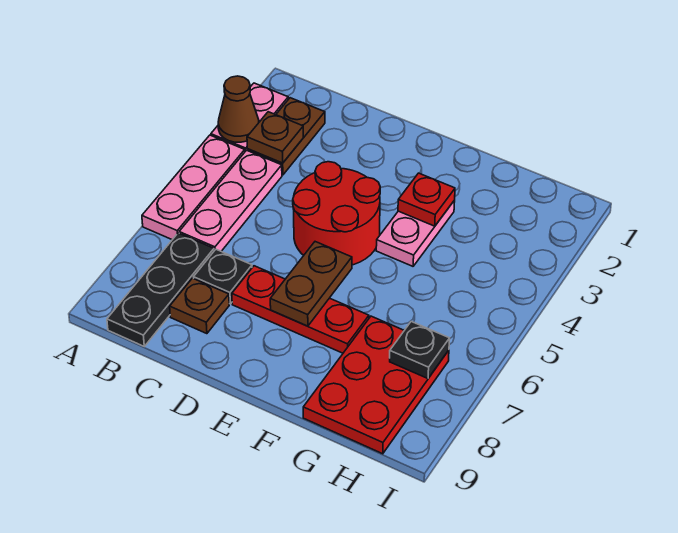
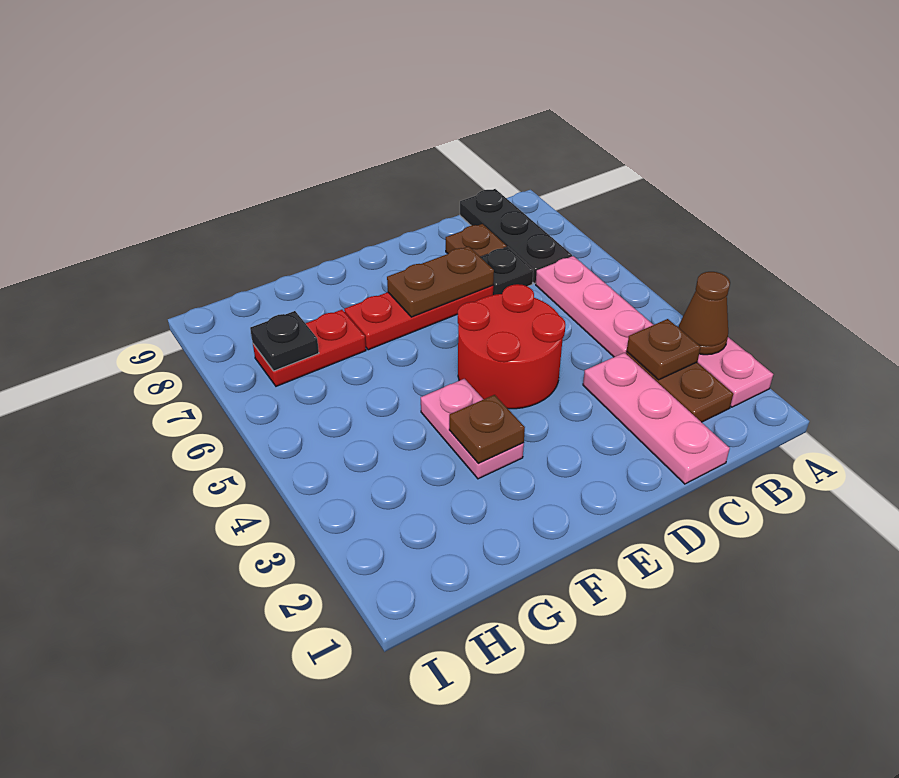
pink plate A4:A6 level 1 -> pink plate C1:C3 level 1
brown plate E6:E7 level 2 -> brown plate D7:E7 level 2
red plate F3 level 2 -> brown plate F3 level 2
red plate G7:H9 level 1 -> red plate G7:H7 level 1

